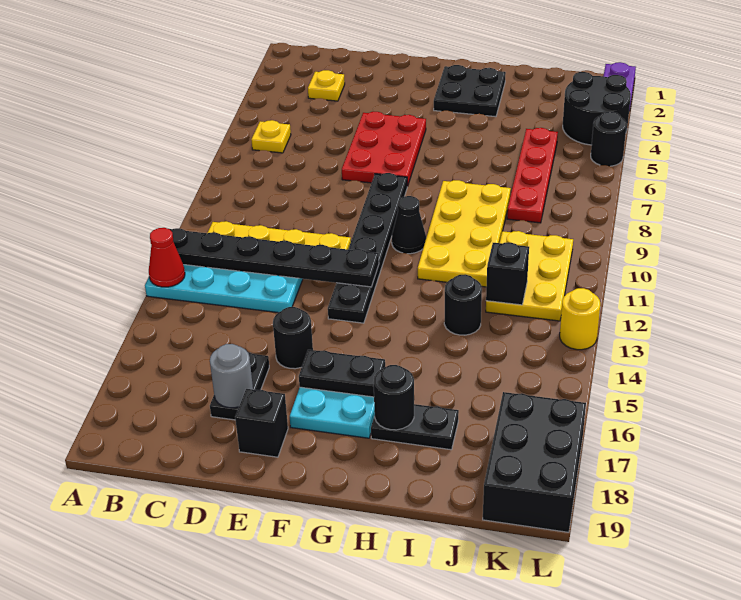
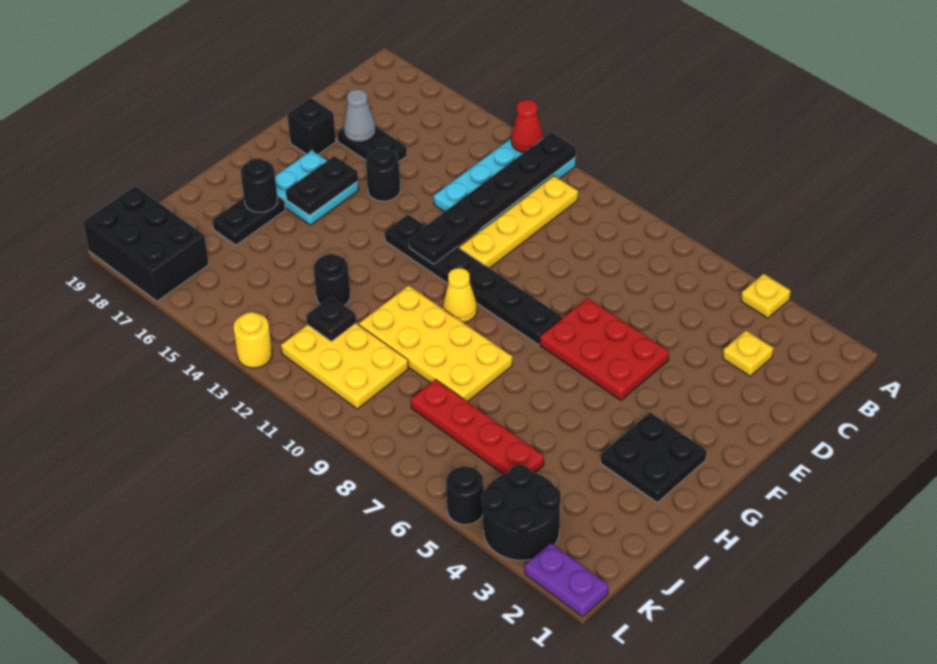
yellow plate B6 level 1 -> yellow plate A4 level 1
grey round brick D17 level 2 -> grey cone D17 level 2
black cone G10 level 1 -> yellow cone G10 level 1
black brick J12 level 2 -> black plate J12 level 2

